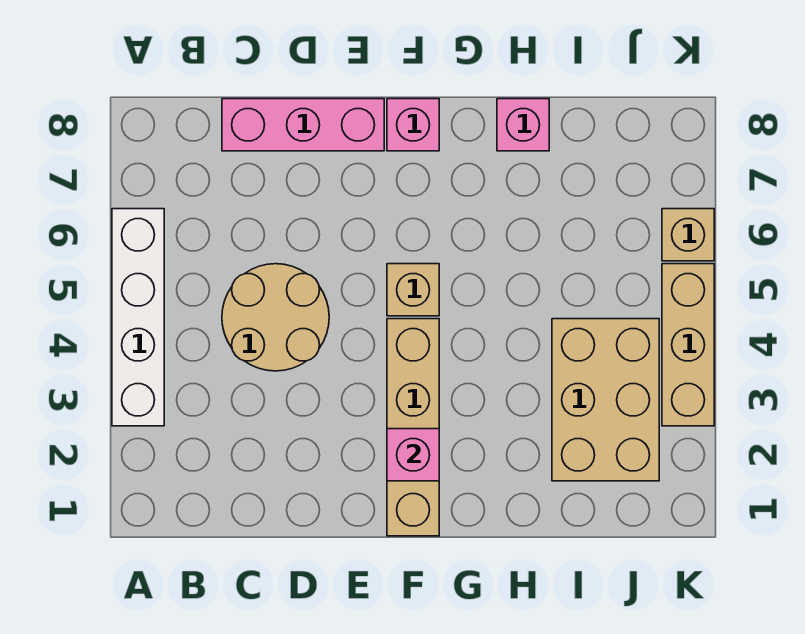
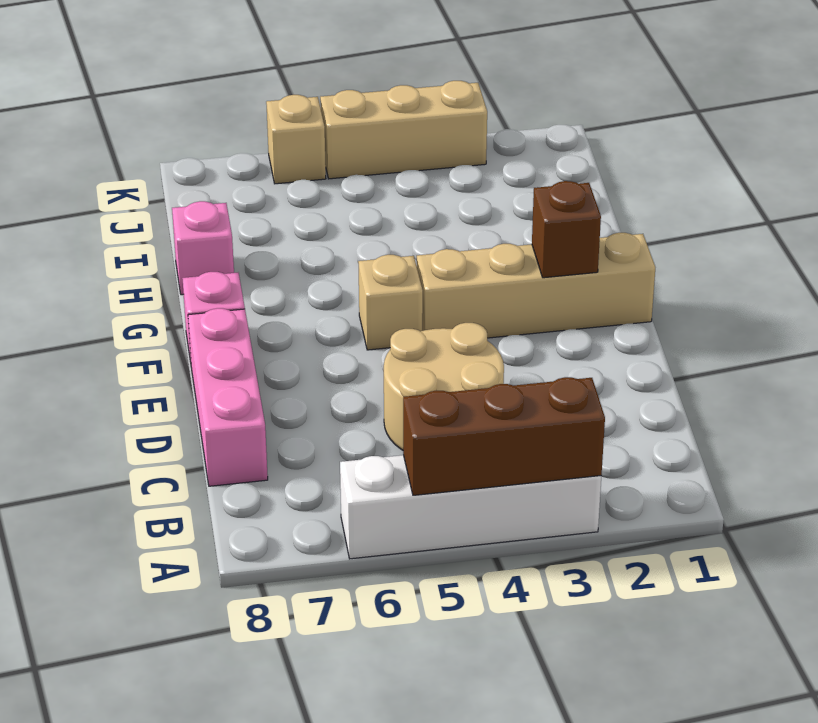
none -> brown brick A3:A5 level 2
pink brick F2 level 2 -> brown brick F2 level 2
tan brick I2:J4 level 1 -> none

